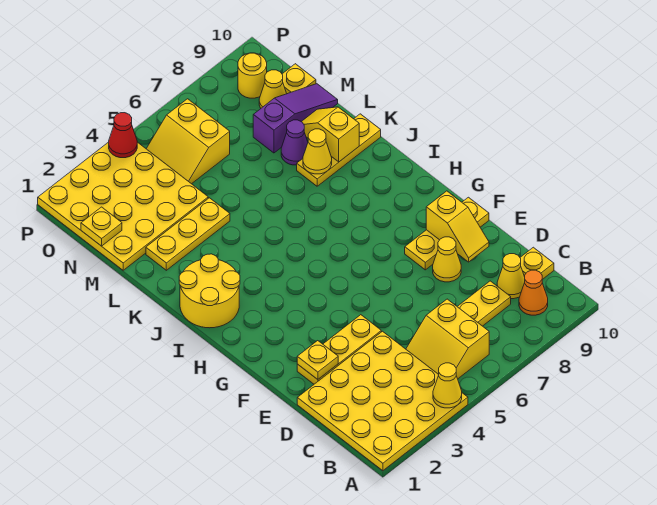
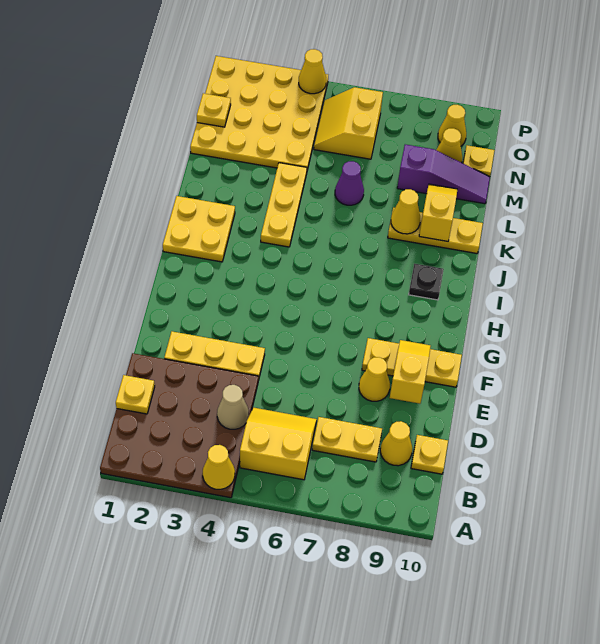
yellow plate A1:D4 level 1 -> brown plate A1:D4 level 1
yellow slope B5:C6 level 1 top 6 -> yellow slope B5:C6 level 1 top B
orange cone B9 level 1 -> none
none -> tan cone C4 level 2
yellow plate E2 level 2 -> yellow plate C1 level 2
yellow slope E9:F9 level 2 top F -> yellow slope E9:F9 level 2 top E
yellow round brick I1:J2 level 1 -> yellow plate I1:J2 level 1
none -> black plate I9 level 1
yellow plate L2:L4 level 1 -> yellow plate J4:L4 level 1
purple cone L8 level 1 -> purple cone L6 level 1
yellow round brick O9 level 1 -> yellow cone O9 level 1
red cone P4 level 2 -> yellow cone P4 level 2

